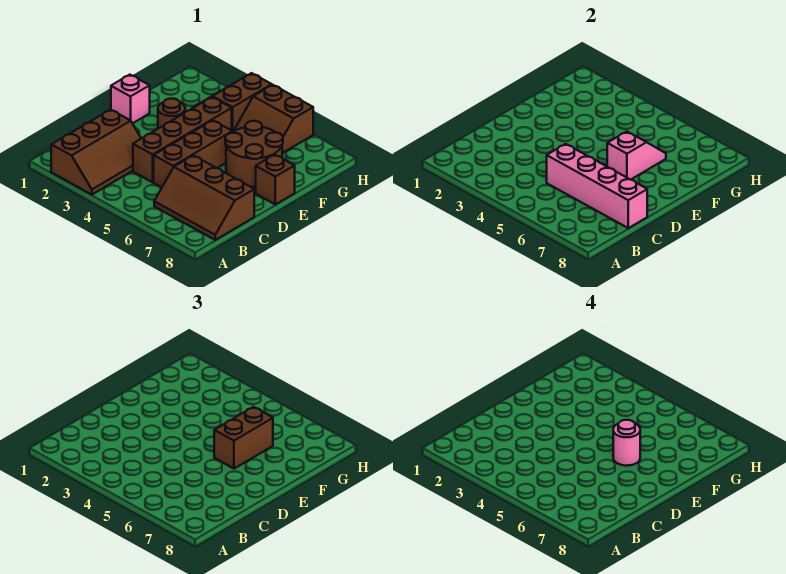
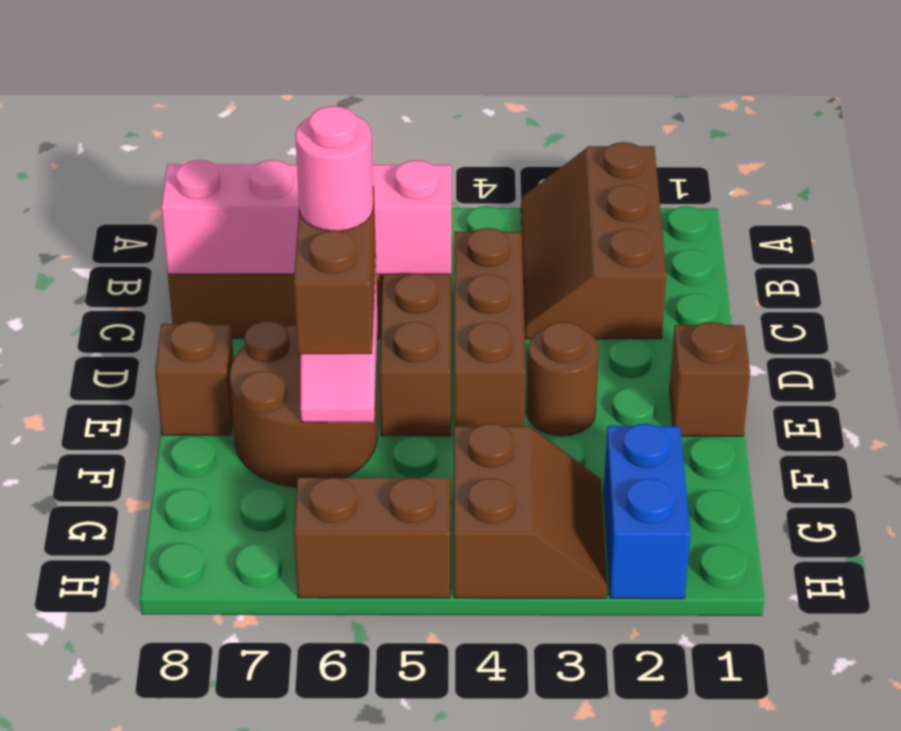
brown brick C4:F4 level 1 -> brown brick C4:E4 level 1
pink brick E1 level 1 -> brown brick E1 level 1
none -> blue brick G2:H2 level 1

